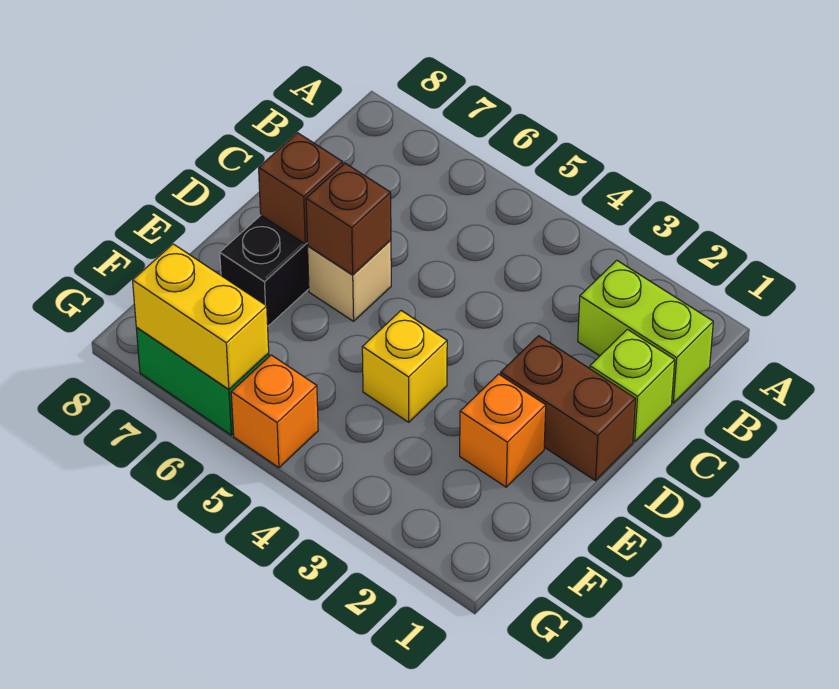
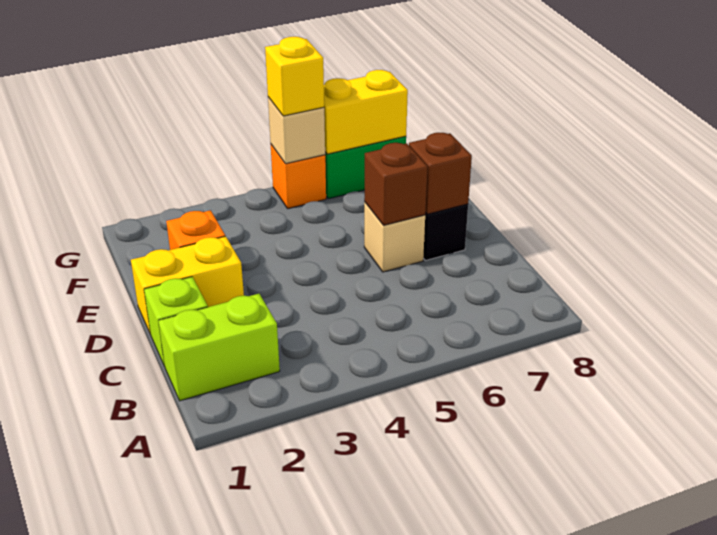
brown brick D1:D2 level 1 -> yellow brick D1:D2 level 1
yellow brick E4 level 1 -> yellow brick G5 level 3
none -> tan brick G5 level 2

